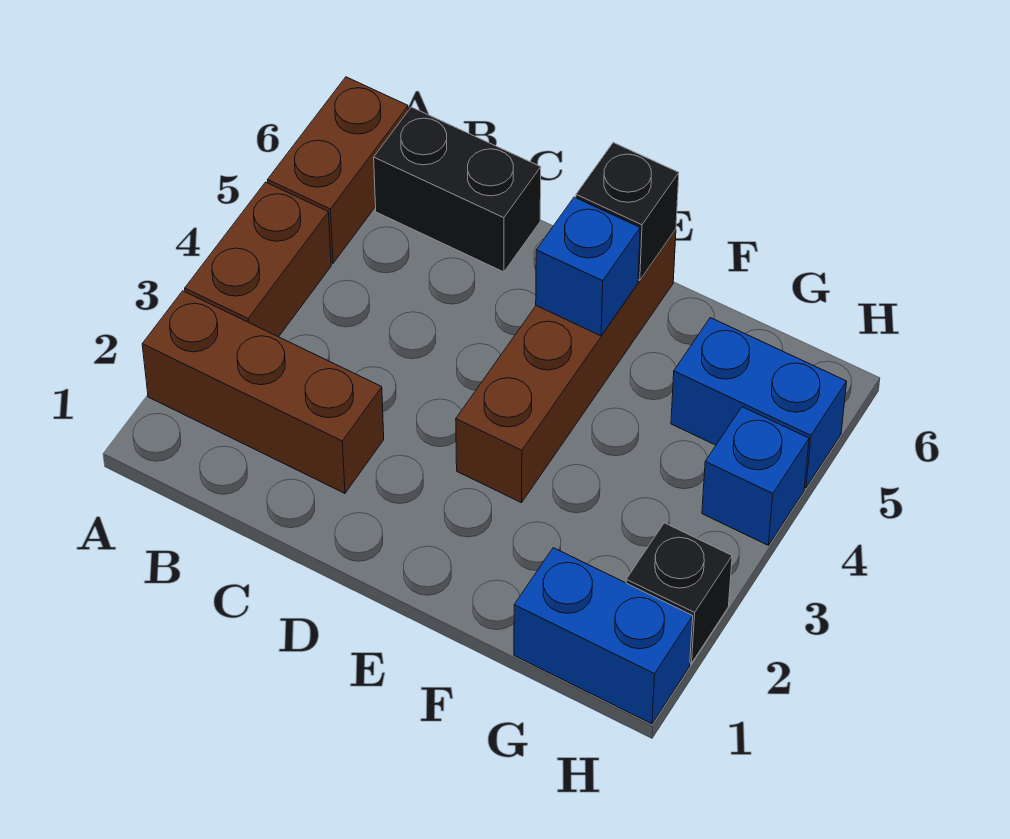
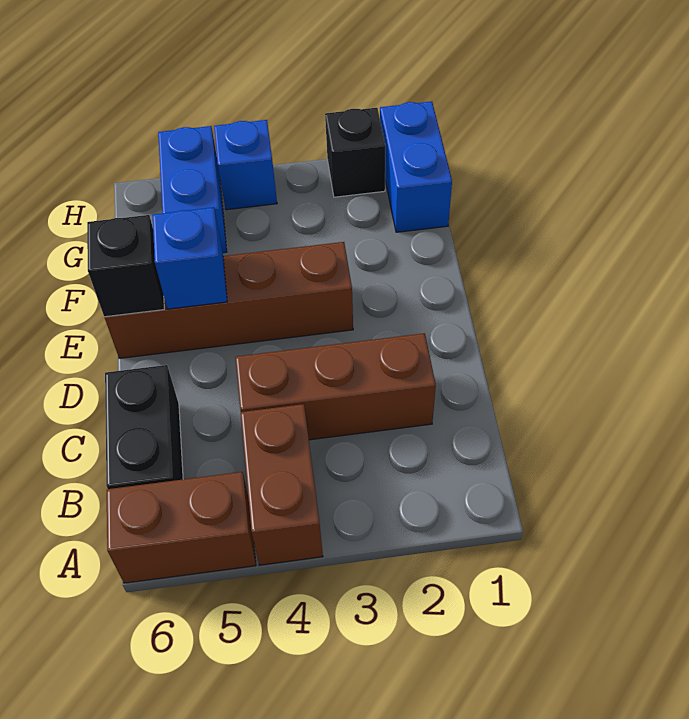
brown brick A2:C2 level 1 -> brown brick C2:C4 level 1
brown brick A3:A4 level 1 -> brown brick A4:B4 level 1

